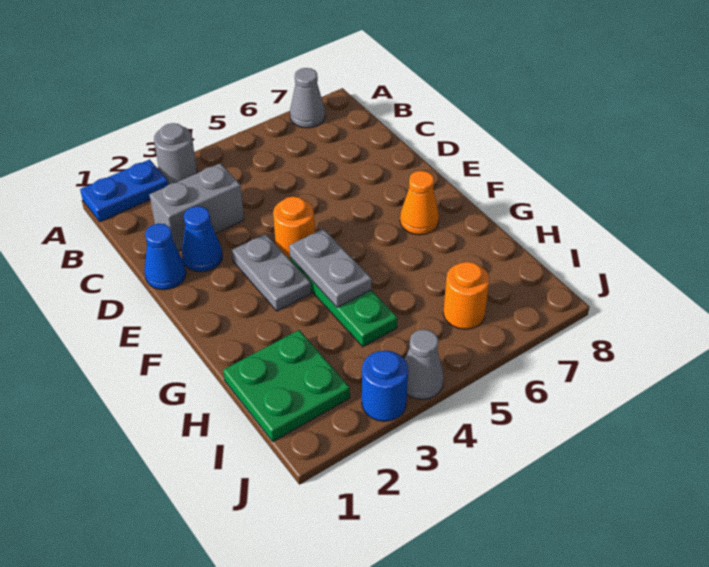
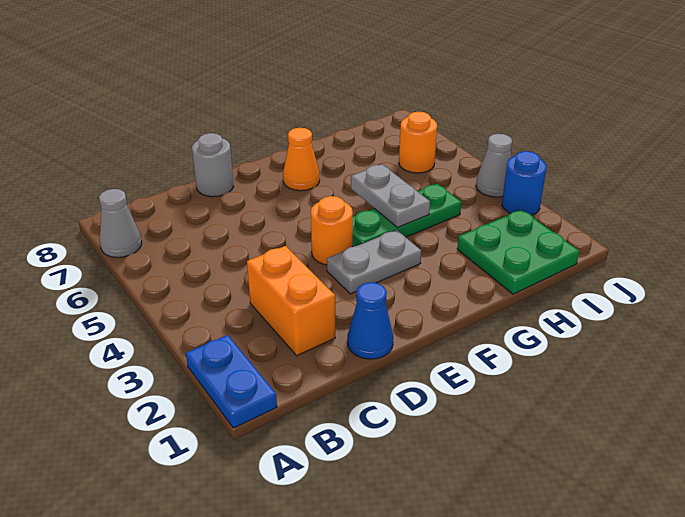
grey round brick A3 level 1 -> grey round brick D8 level 1
grey brick C2:C3 level 1 -> orange brick C2:C3 level 1
blue cone D2 level 1 -> none
grey plate F4:G4 level 2 -> grey plate G4:G5 level 2

